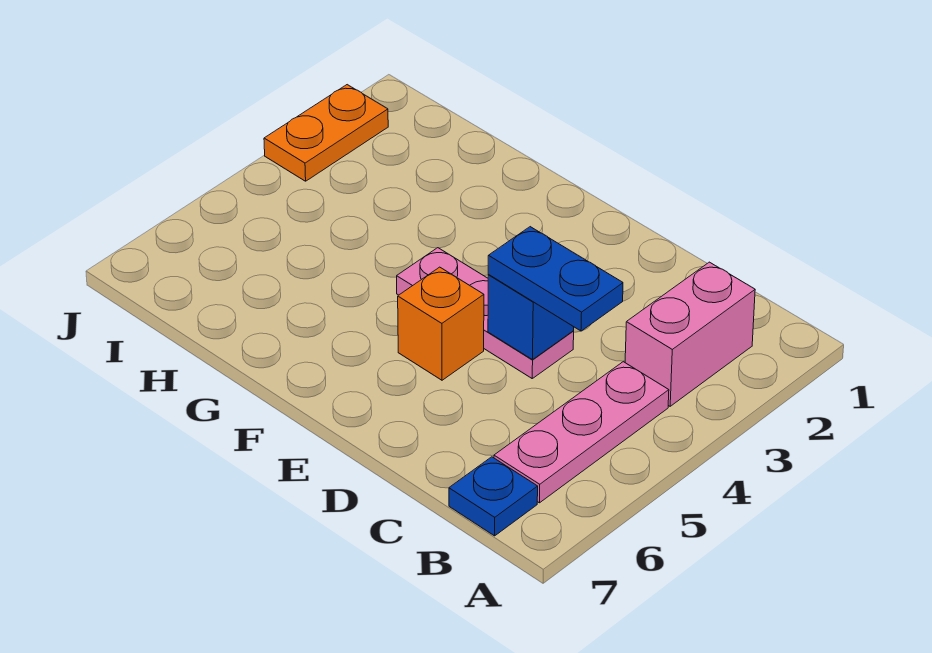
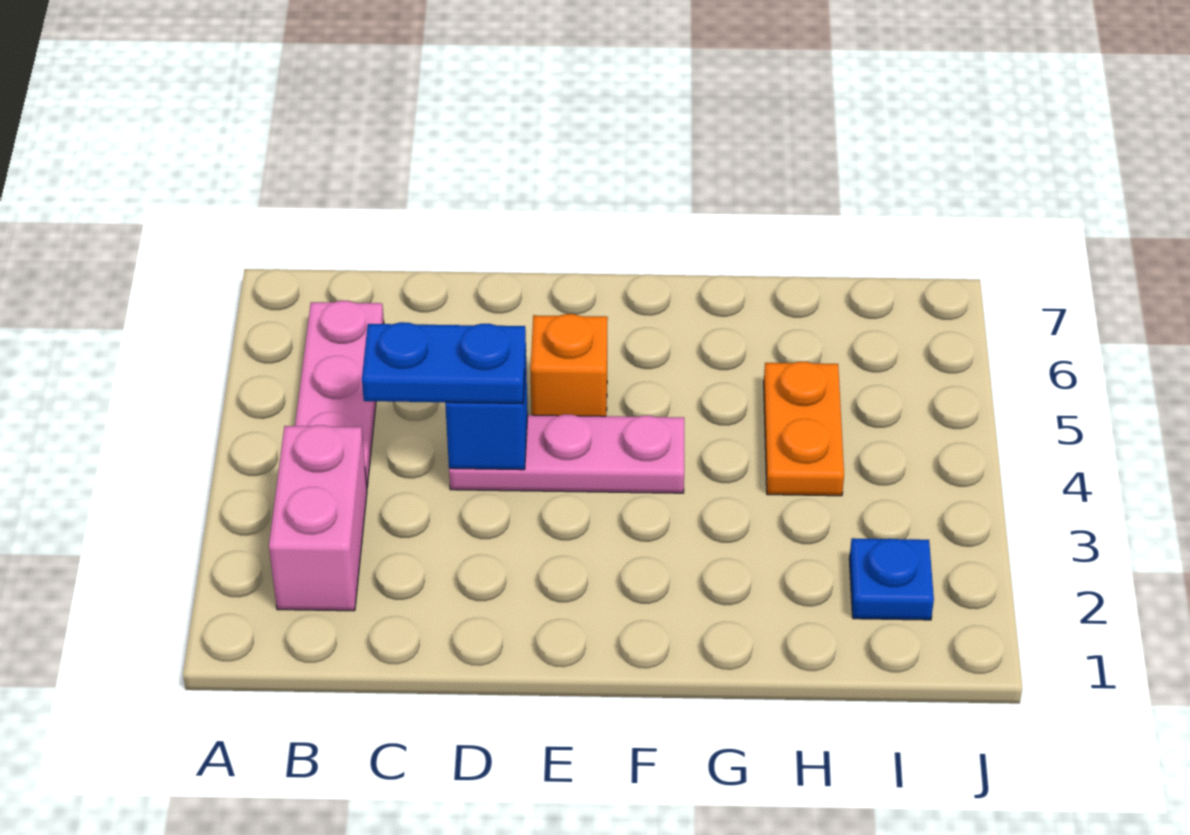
blue plate B7 level 1 -> blue plate I2 level 1
orange plate J2:J3 level 1 -> orange plate H4:H5 level 1

